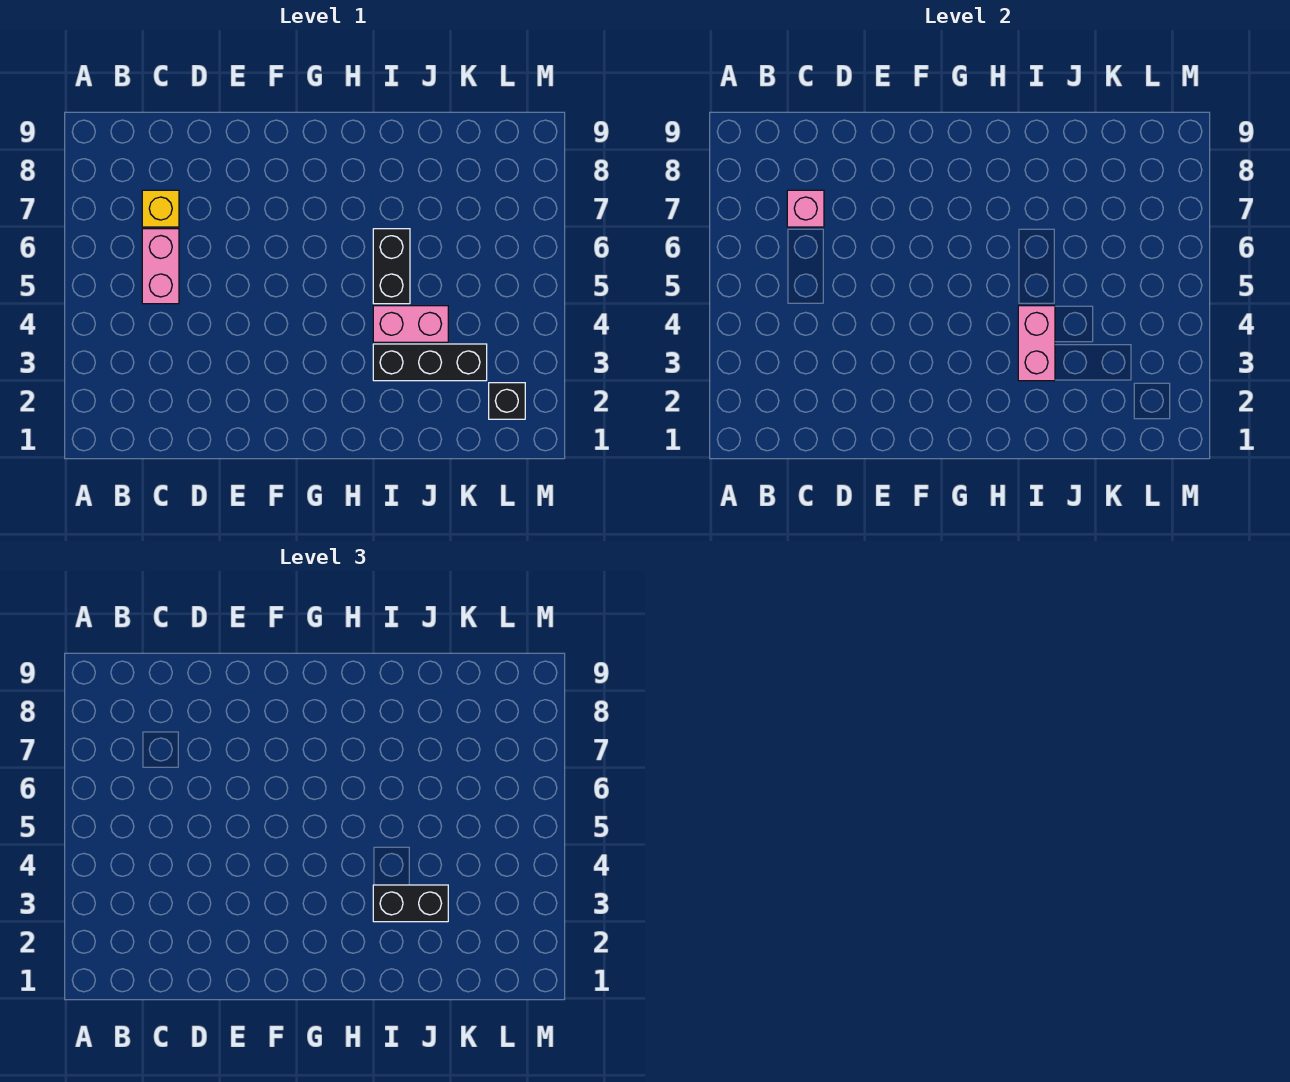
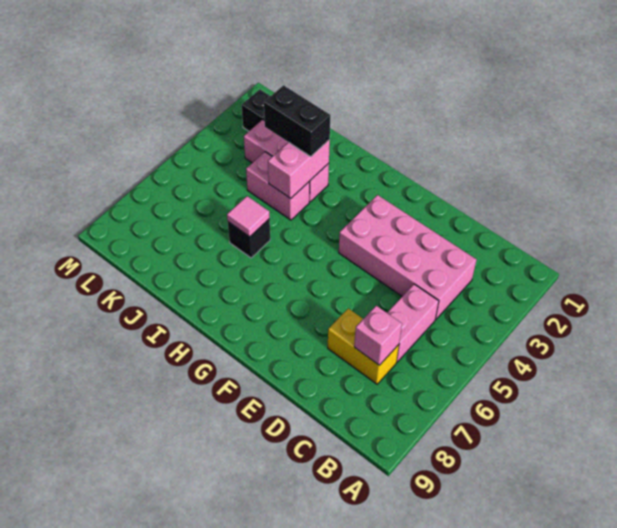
none -> pink brick C3:F4 level 1
yellow brick C7 level 1 -> yellow brick C7:D7 level 1
black brick I3:K3 level 1 -> pink brick I3:K3 level 1
black brick I5:I6 level 1 -> black brick I6 level 1
none -> pink tile I6 level 2

